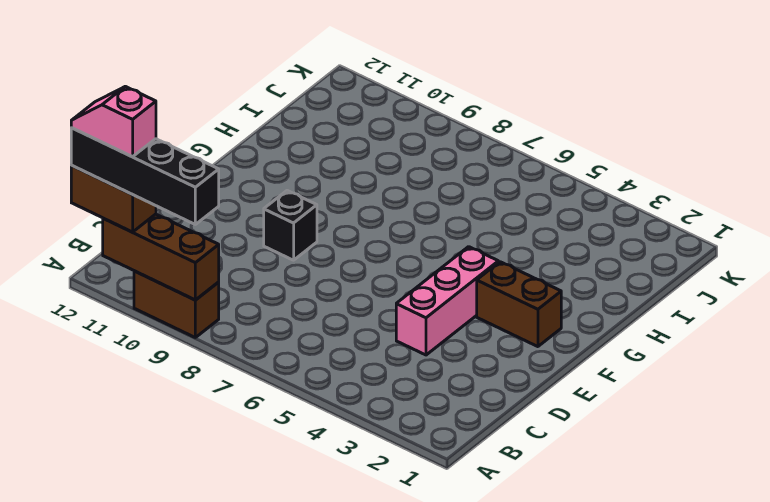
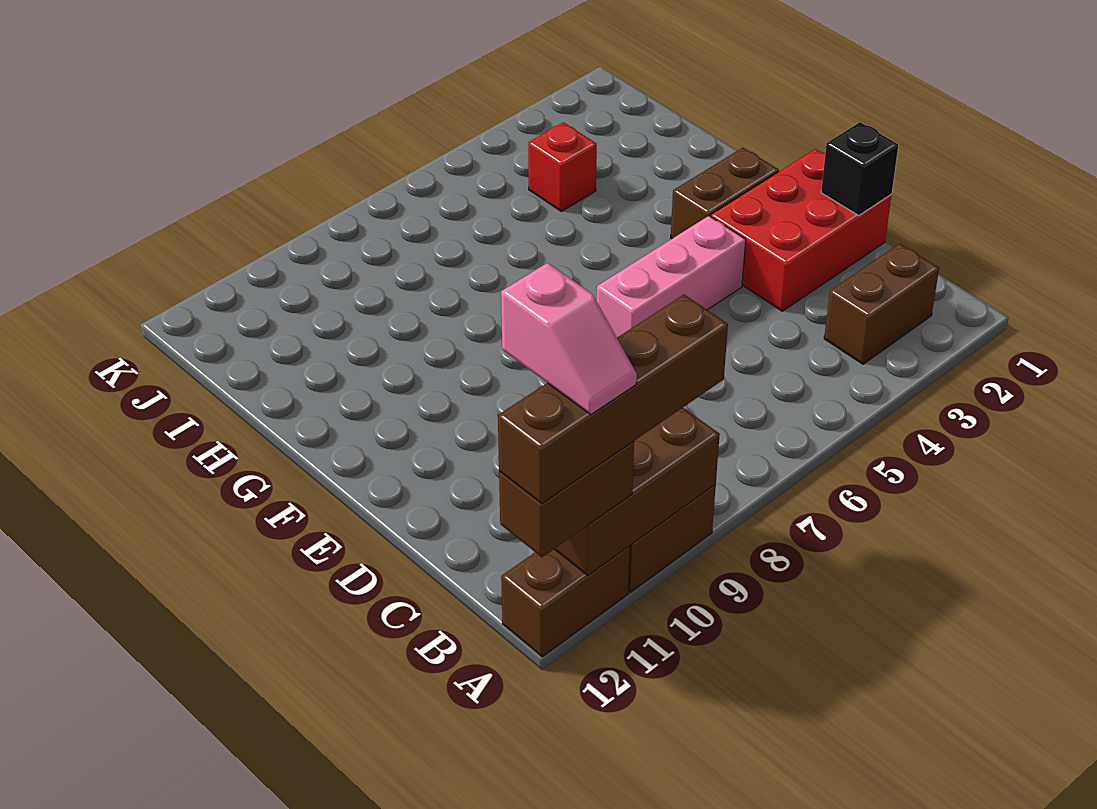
black brick A9:A12 level 4 -> brown brick A9:A12 level 4
none -> brown brick A11:A12 level 1
pink slope A11:A12 level 5 top 11 -> pink slope A11:B11 level 5 top B
none -> brown brick B2:B3 level 1
none -> red brick D1:E3 level 1
pink brick D4:F4 level 1 -> pink brick E4:E6 level 1
black brick E9 level 1 -> black brick D1 level 2
none -> red brick I4 level 1

